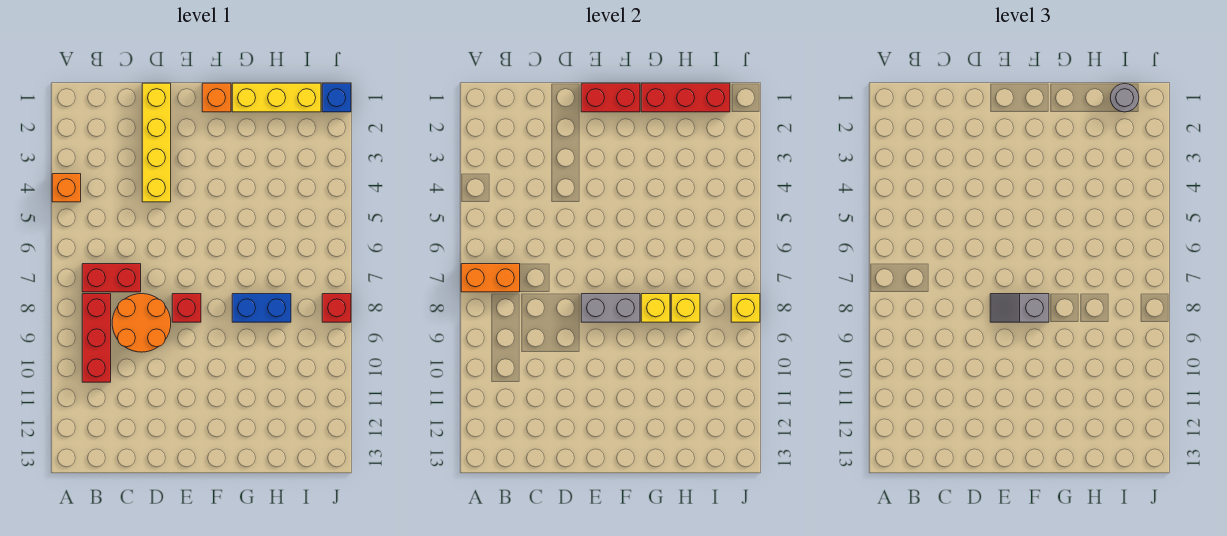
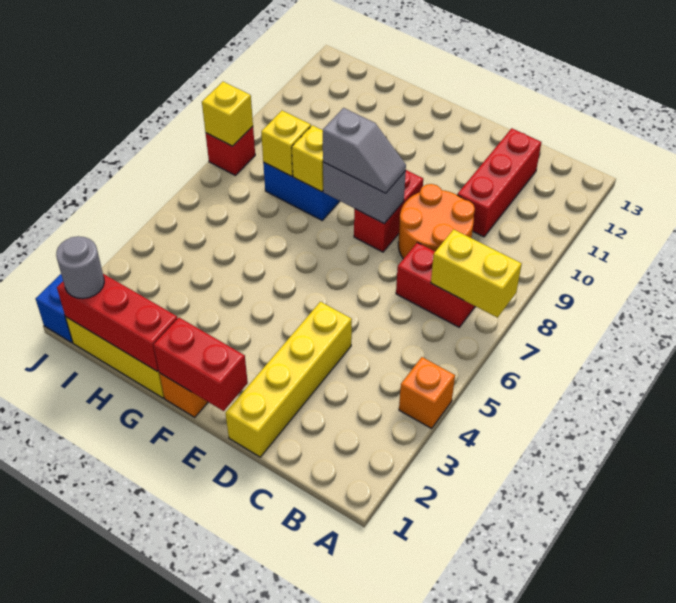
orange brick A7:B7 level 2 -> yellow brick A7:B7 level 2
red brick B8:B10 level 1 -> red brick C10:C12 level 1
red brick E8 level 1 -> red brick E8:E9 level 1

